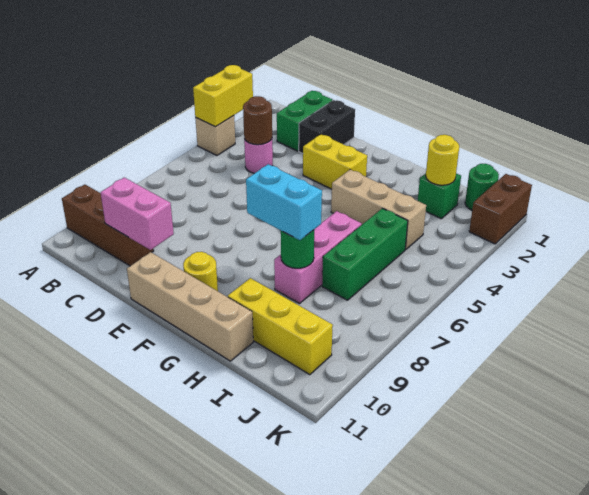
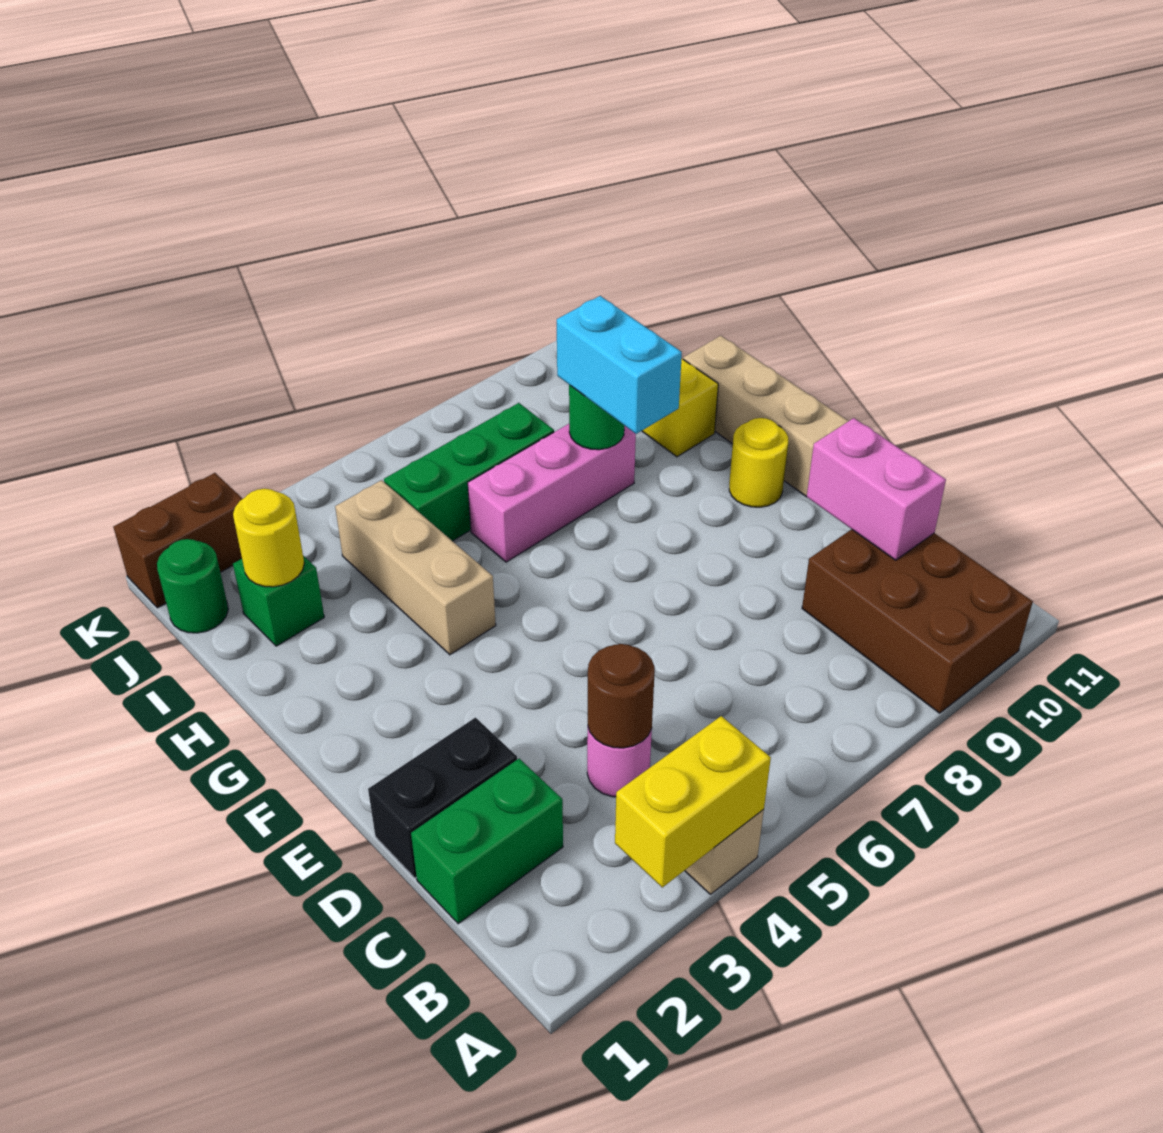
brown brick A10:C10 level 1 -> brown brick A9:C10 level 1
yellow brick E3:F3 level 1 -> none

